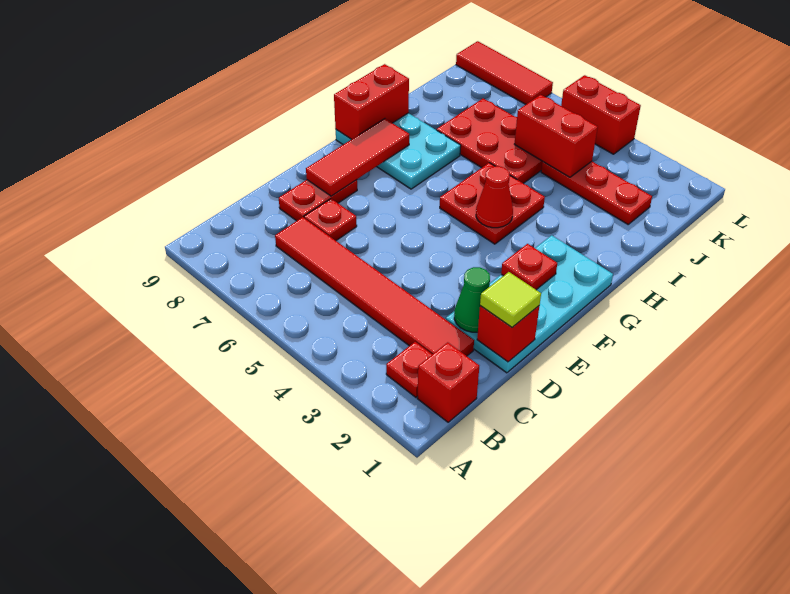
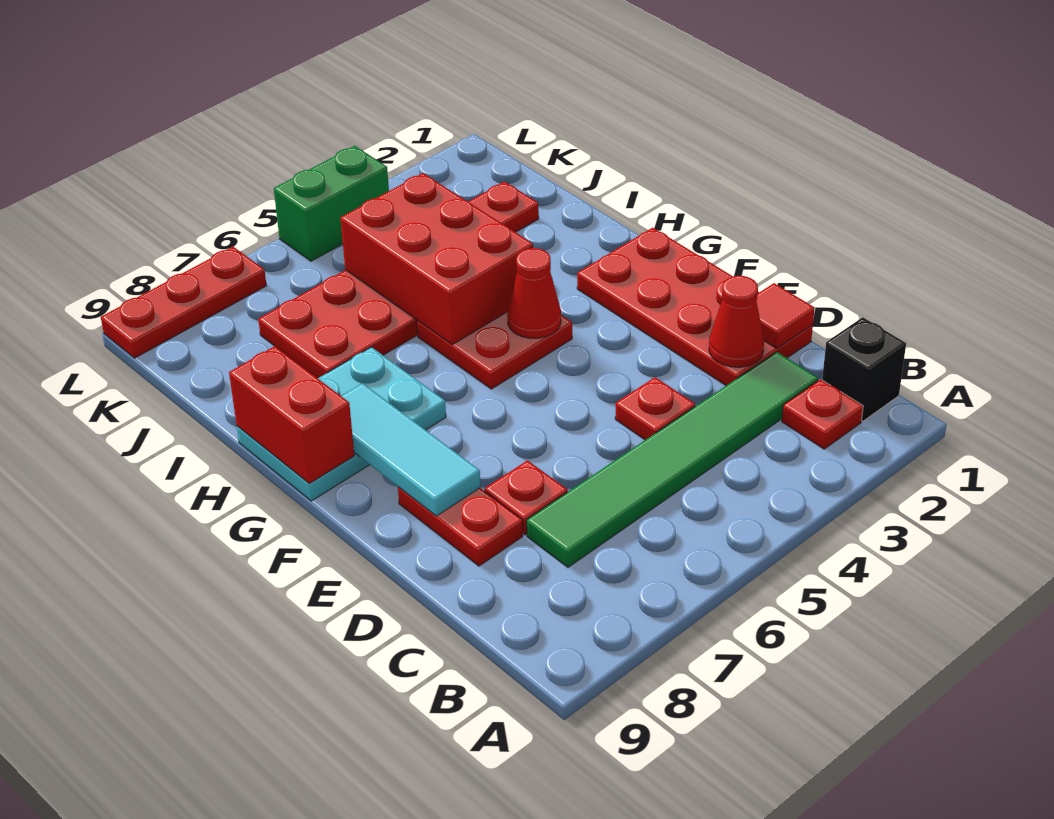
red brick B1 level 1 -> black brick B1 level 1
red tile C2:C7 level 1 -> green tile C2:C7 level 1
cyan plate D1:G2 level 1 -> red plate D1:G2 level 1
red brick D1 level 2 -> red tile D1 level 2
lime tile D1 level 3 -> none
green cone D2 level 2 -> red cone D2 level 2
red tile E8:G8 level 2 -> cyan tile E8:G8 level 2
red plate F2 level 2 -> red plate D4 level 1
red brick J4:J5 level 2 -> red brick H4:J5 level 2
red brick L4:L5 level 1 -> green brick L4:L5 level 1
red tile L7:L9 level 1 -> red plate L7:L9 level 1

